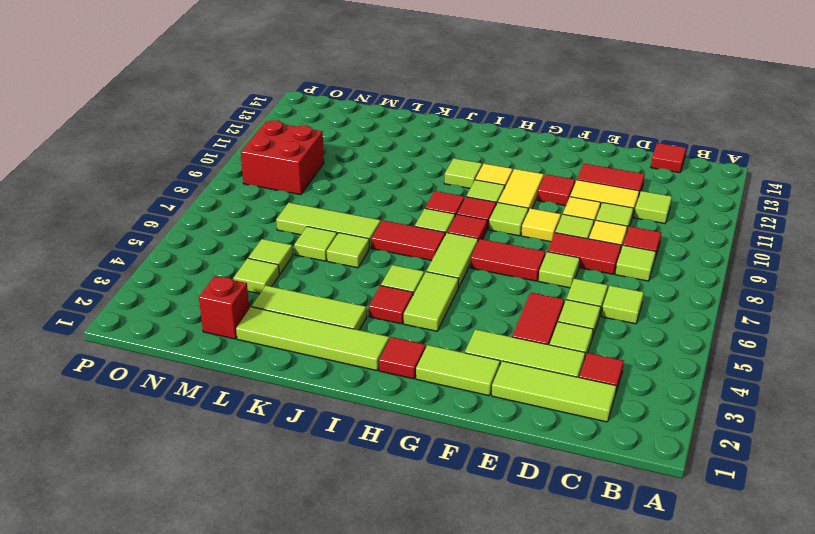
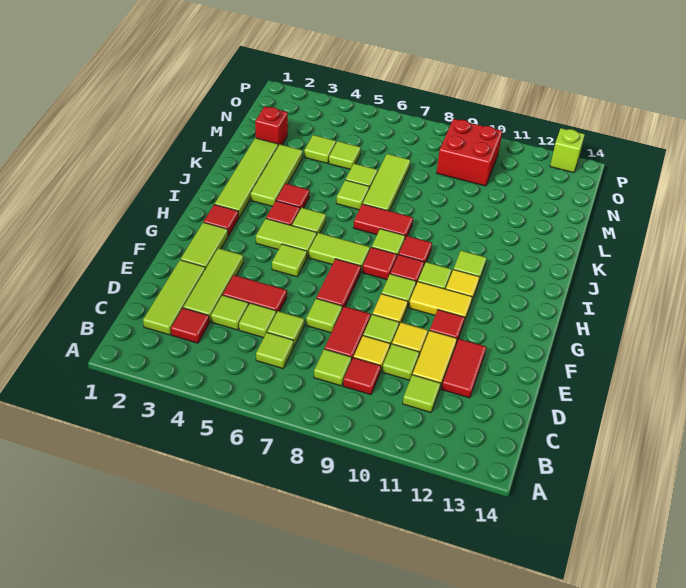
red tile C14 level 1 -> red tile J4 level 1
none -> lime tile G5 level 1
red tile I7:J7 level 1 -> red tile J7:J8 level 1
none -> lime brick P13 level 1

